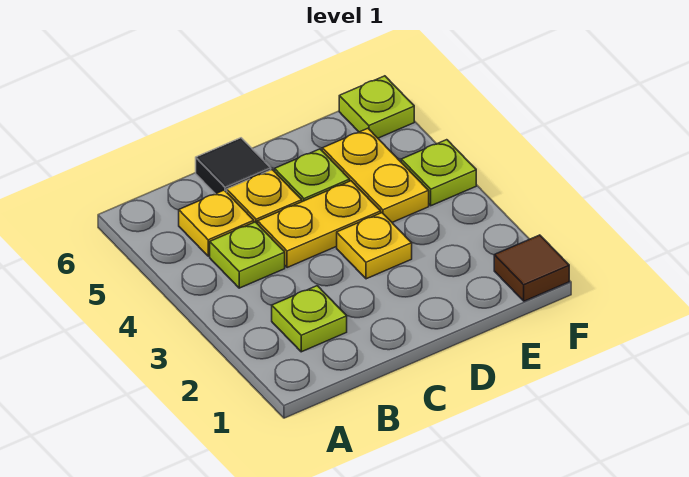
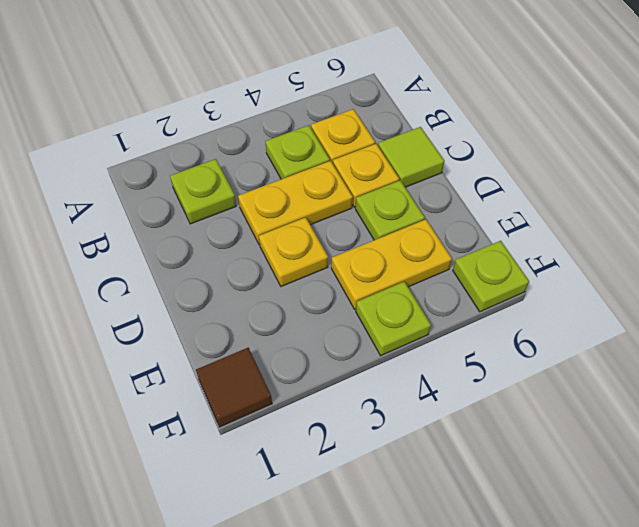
yellow plate C4:D4 level 1 -> yellow plate C3:C4 level 1
black tile C6 level 1 -> lime tile C6 level 1

